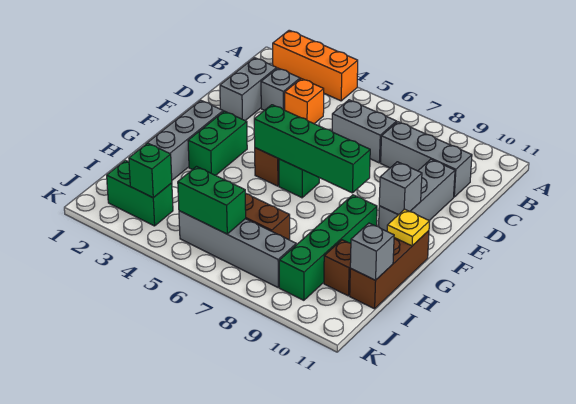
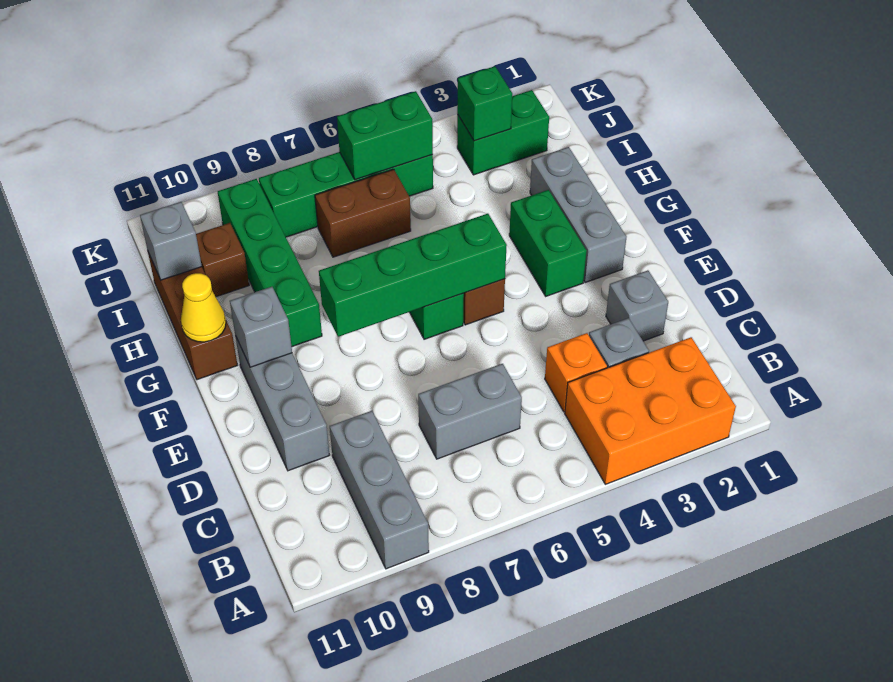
orange brick A2:A4 level 1 -> orange brick A2:B4 level 1
grey brick C2:D2 level 1 -> grey brick D2 level 1
grey brick C8:C10 level 1 -> grey brick A9:C9 level 1
yellow plate G11 level 2 -> yellow cone G11 level 2
grey brick J5:J8 level 1 -> green brick J5:J8 level 1

